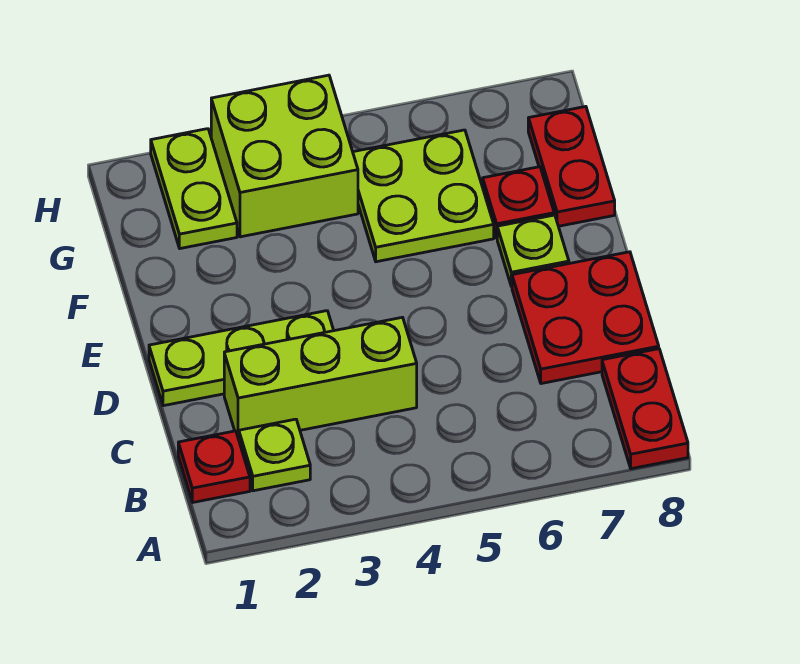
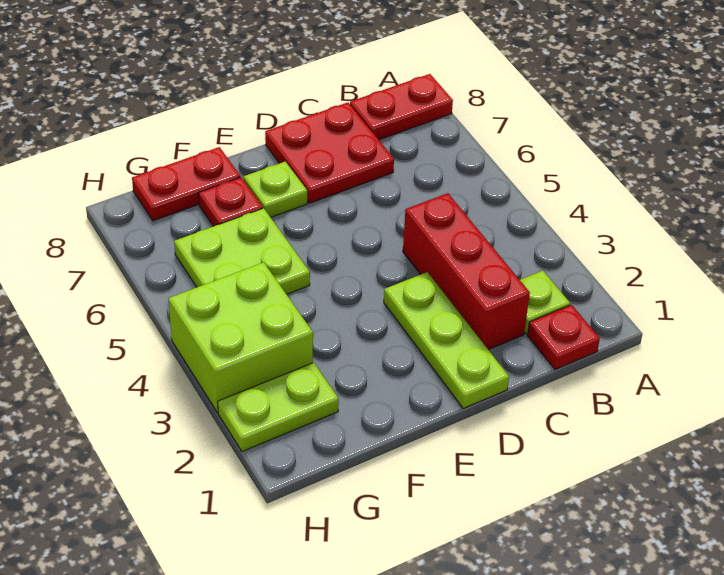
lime brick C2:C4 level 1 -> red brick C2:C4 level 1

